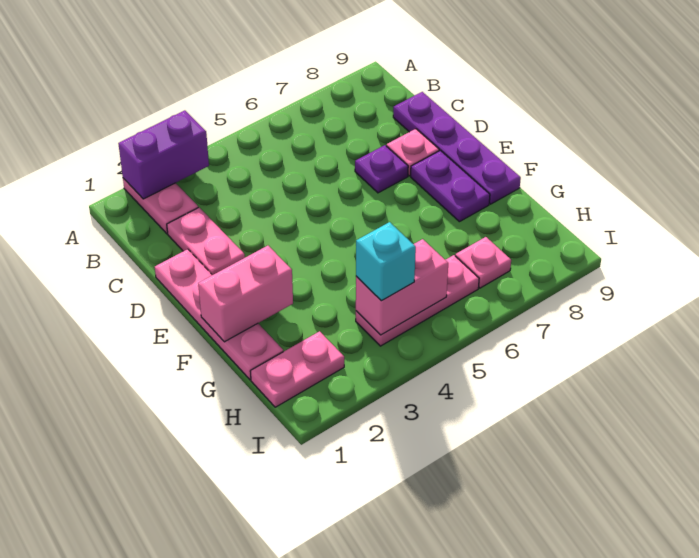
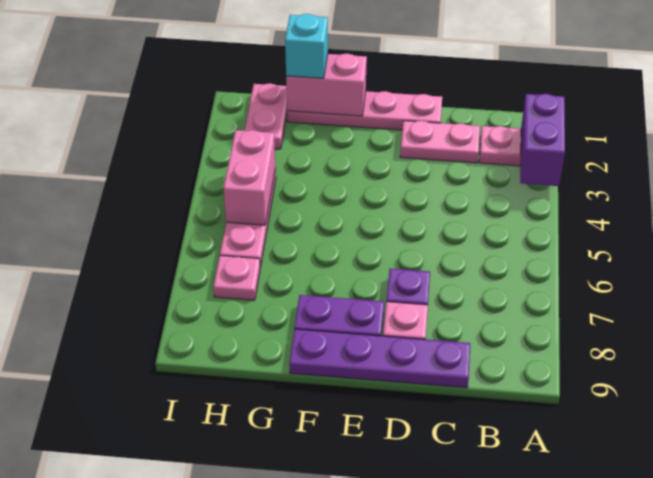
pink brick F1:F2 level 2 -> pink brick F1:G1 level 2
cyan brick H4 level 3 -> cyan brick G1 level 3

